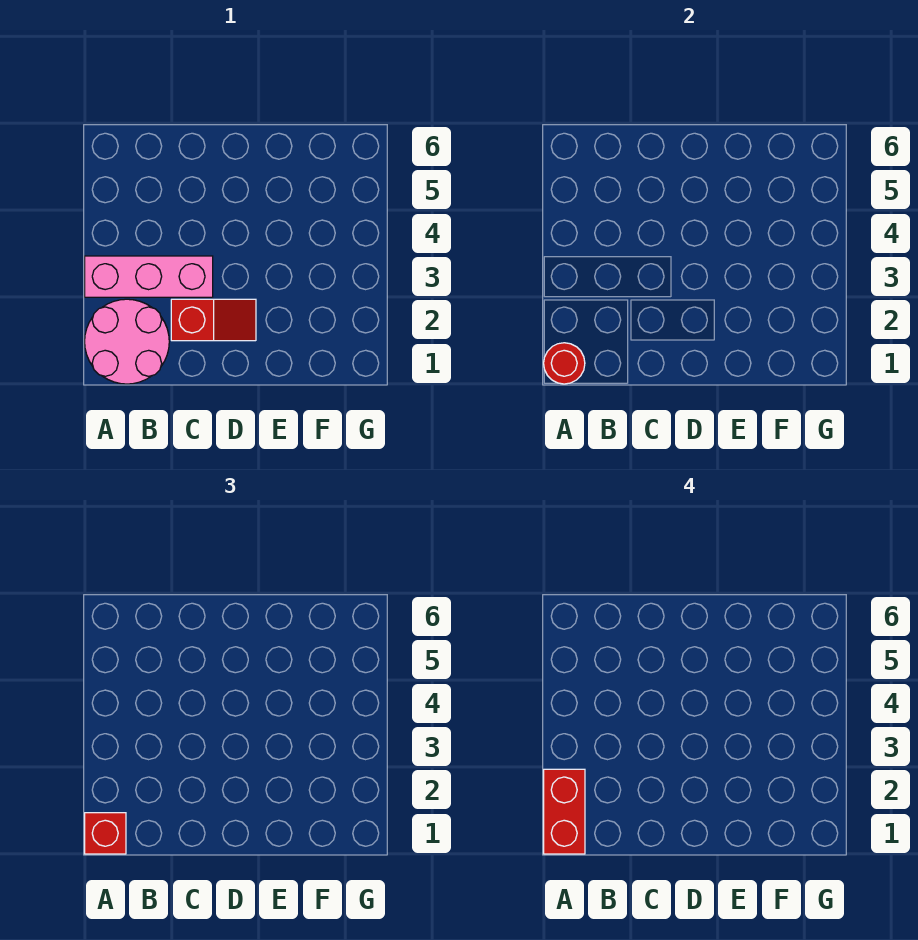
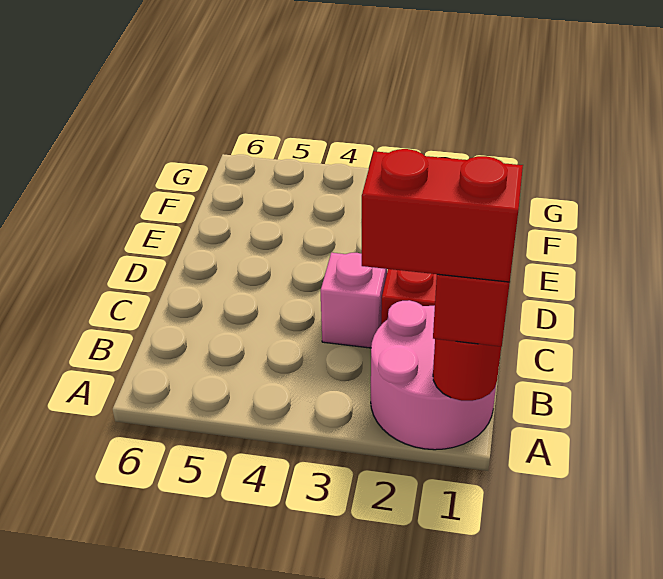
pink brick A3:C3 level 1 -> pink brick C3 level 1

